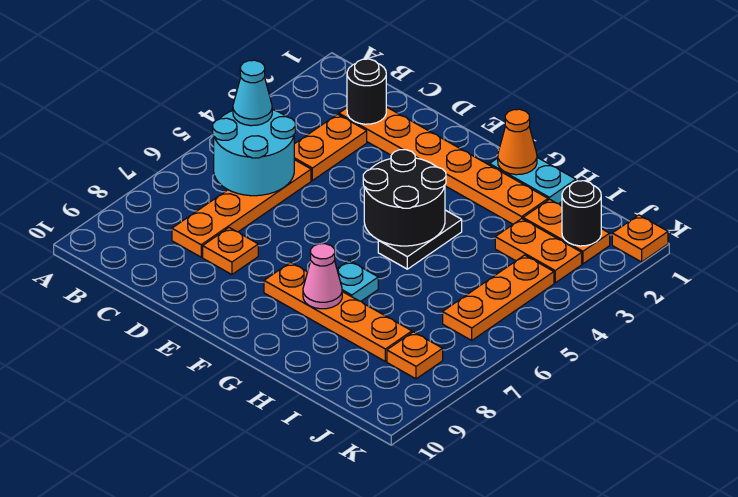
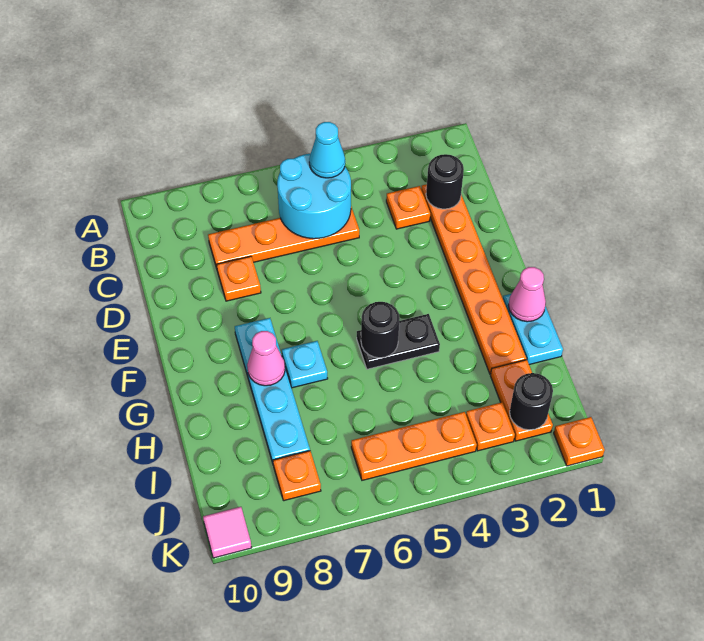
orange plate C3:C4 level 1 -> orange plate C3 level 1
black round brick F4:G5 level 2 -> black round brick G5 level 2
orange plate F8:I8 level 1 -> cyan plate F8:I8 level 1
orange cone G1 level 2 -> pink cone G1 level 2
orange plate I3:J3 level 1 -> orange plate J3 level 1
none -> pink tile K10 level 1

